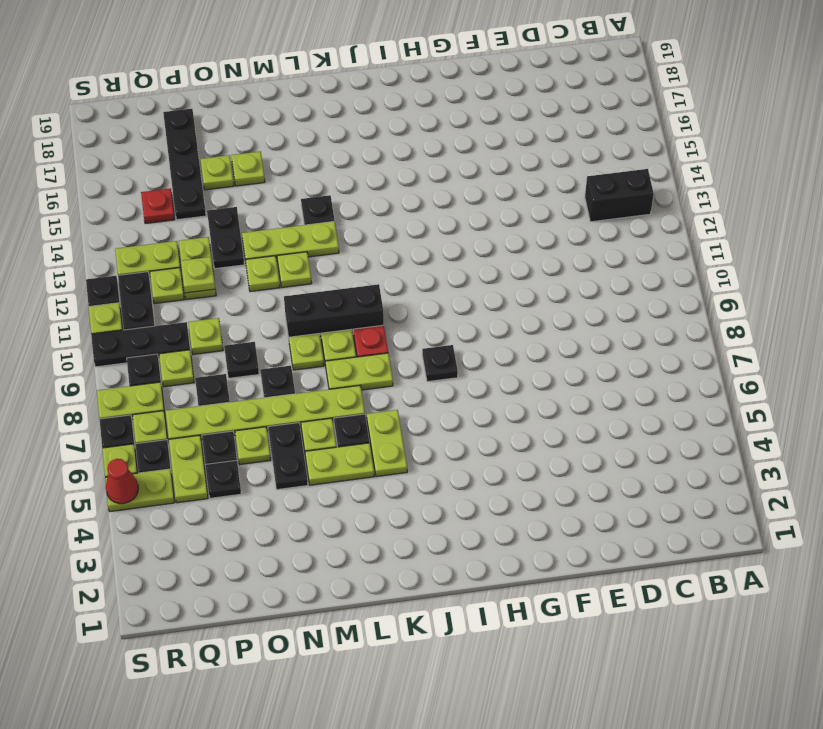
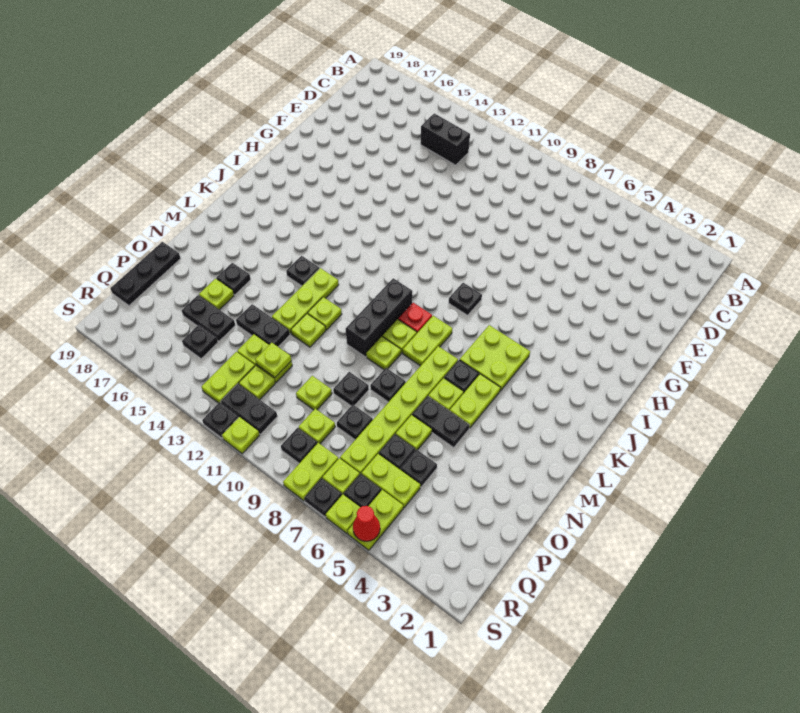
black brick B13:C13 level 1 -> black brick C13:C14 level 1
lime plate K5:K6 level 1 -> lime plate J5:K6 level 1
lime plate N16 level 1 -> black plate N16 level 1
black plate P15:P18 level 1 -> black plate P15:P16 level 1
black plate Q10:S10 level 1 -> black plate O19:Q19 level 1
red plate Q15 level 1 -> black plate Q15 level 1

